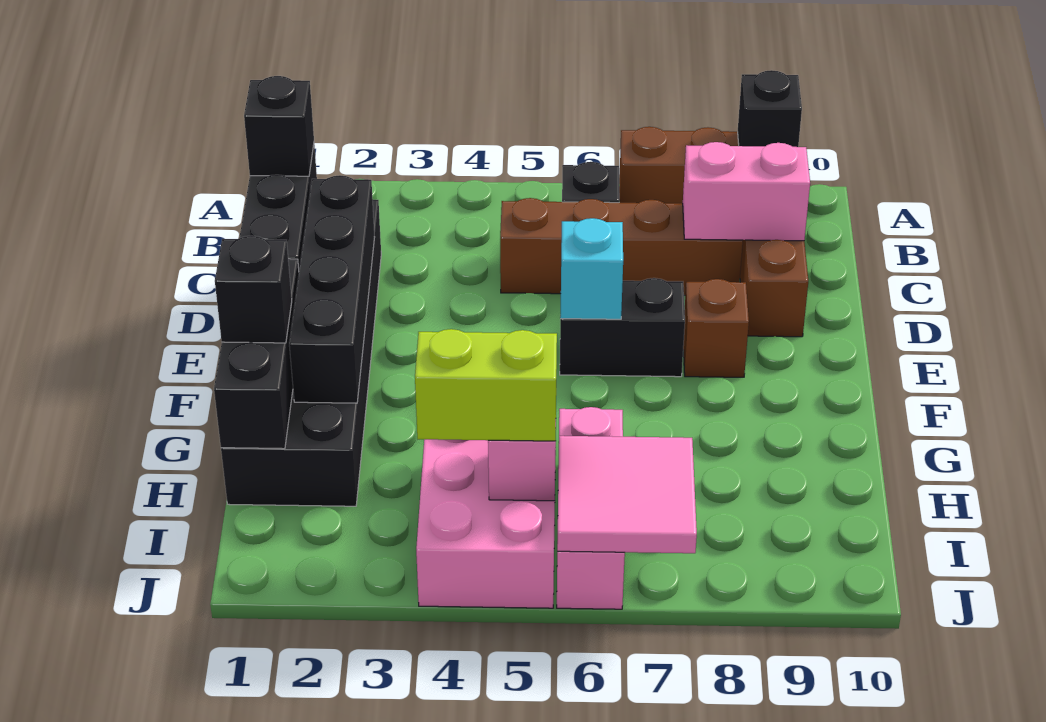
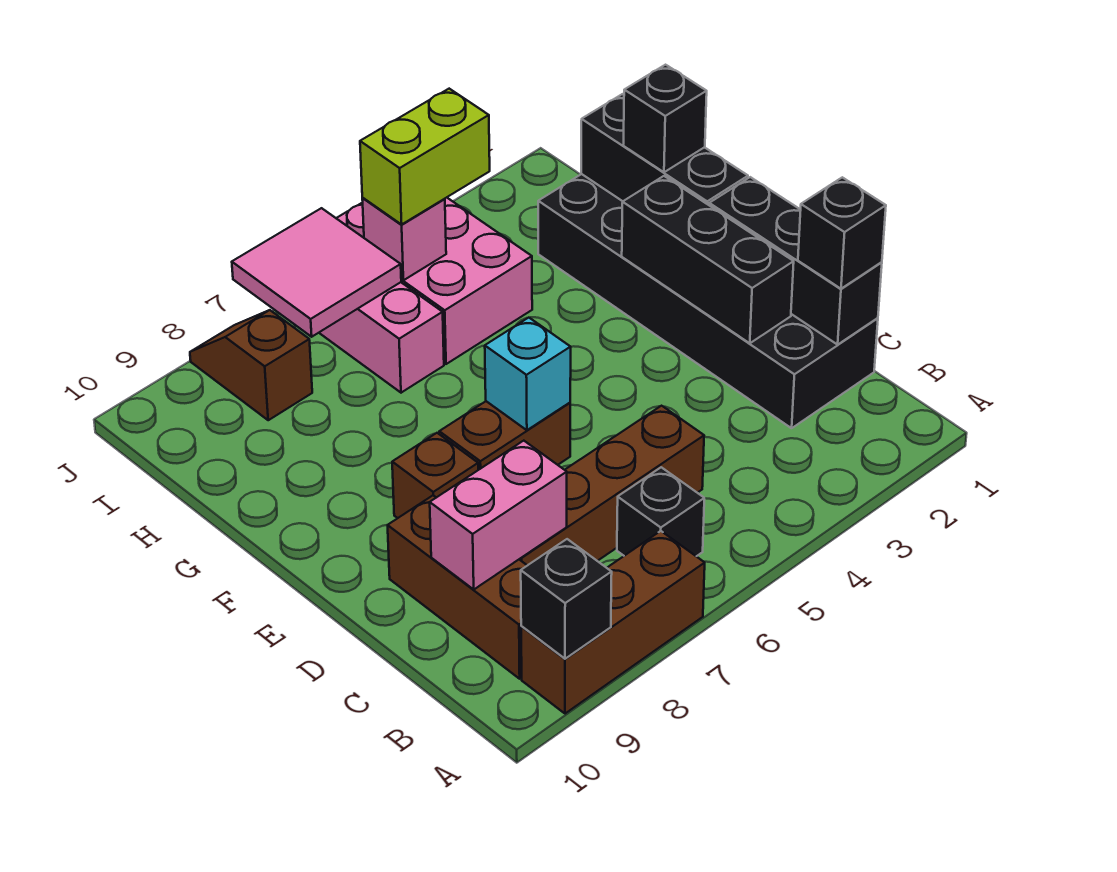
black brick D2:G2 level 2 -> black brick D2:F2 level 2
black brick E6:E7 level 1 -> brown brick E6:E7 level 1
none -> brown slope I8:J8 level 1 top I

